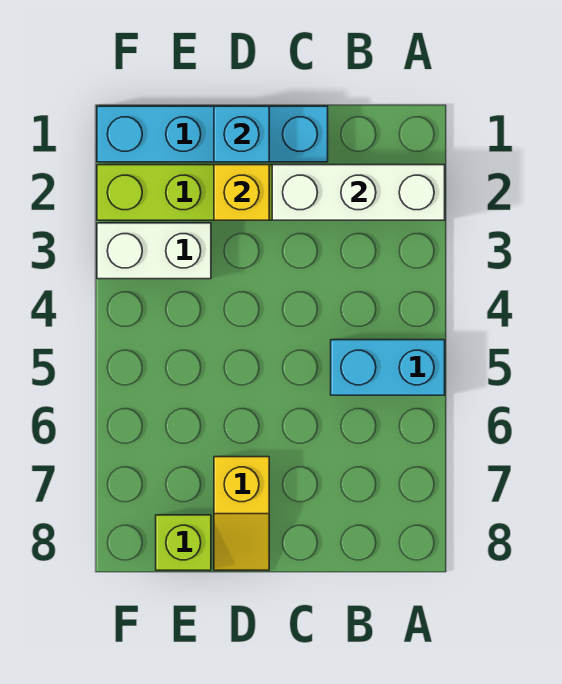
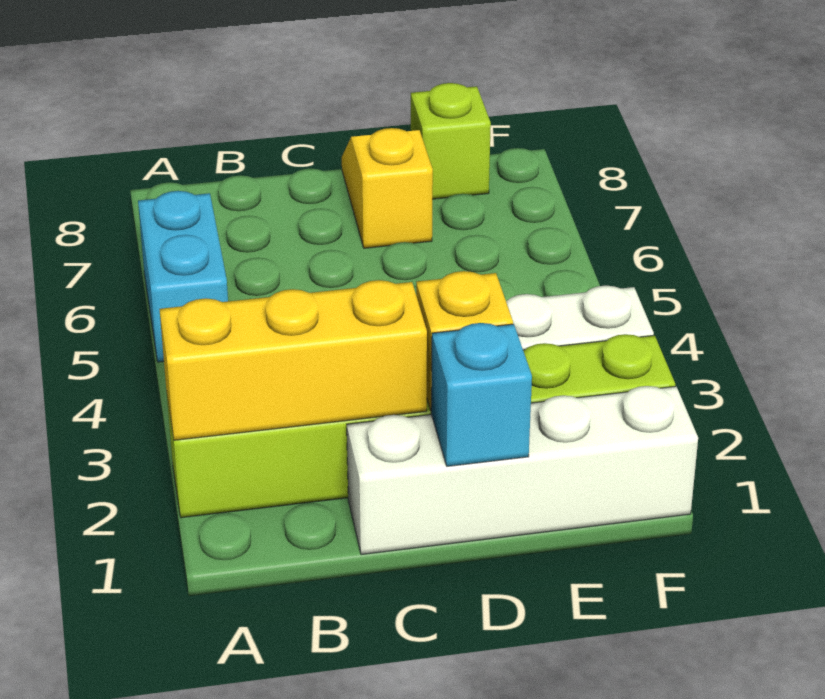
white brick A2:C2 level 2 -> yellow brick A2:C2 level 2
cyan brick A5:B5 level 1 -> cyan brick A5:A6 level 1
cyan brick C1:F1 level 1 -> white brick C1:F1 level 1

